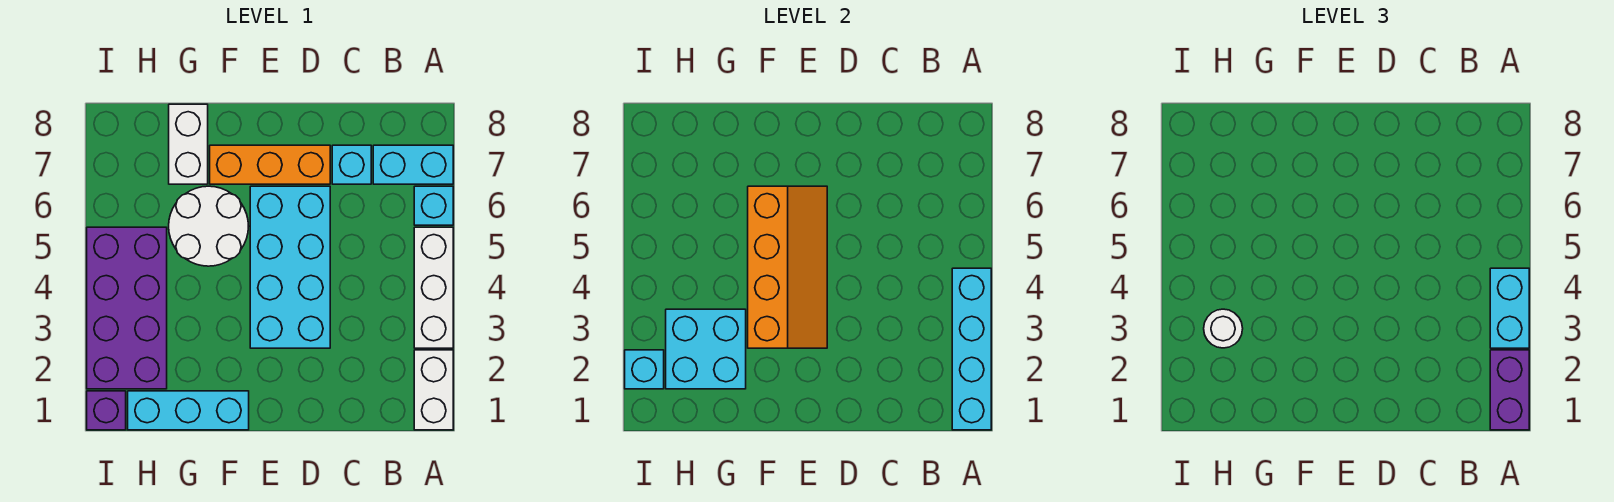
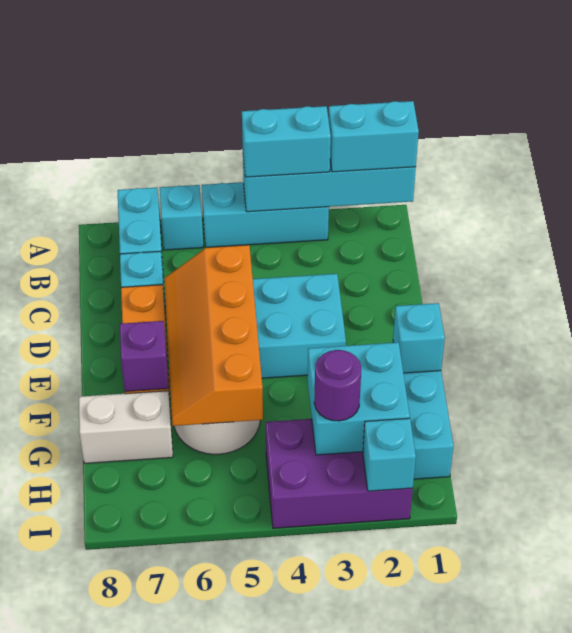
white brick A1:A2 level 1 -> none
purple brick A1:A2 level 3 -> cyan brick A1:A2 level 3
white brick A3:A5 level 1 -> cyan brick A3:A5 level 1
orange slope E3:F6 level 2 top F -> orange slope D5:G6 level 2 top 5
none -> cyan brick F1 level 2
purple brick H2:I5 level 1 -> purple brick H2:I4 level 1
white round brick H3 level 3 -> purple round brick H3 level 3
purple brick I1 level 1 -> purple brick F7 level 2

